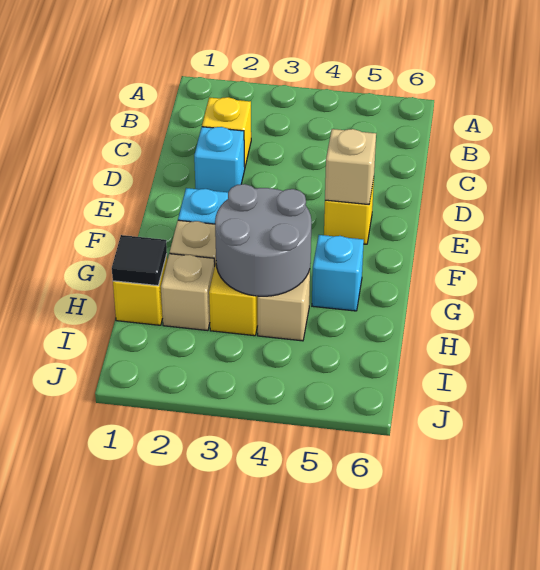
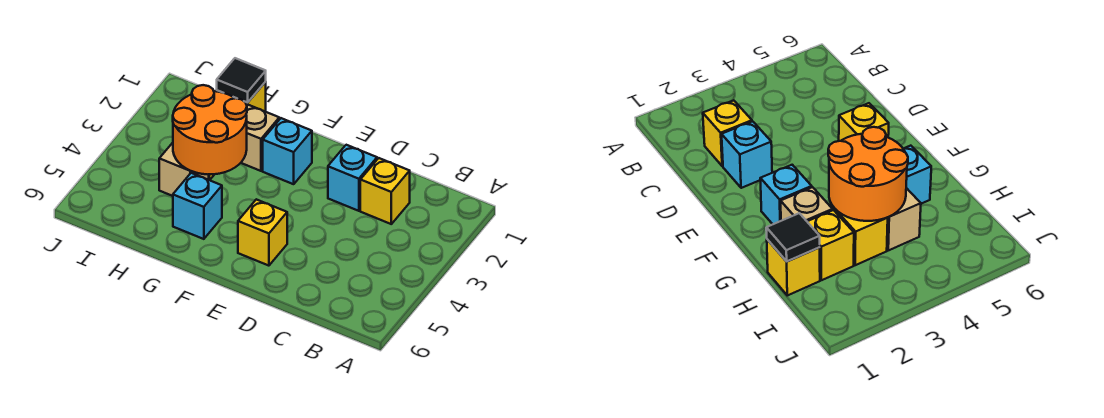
tan brick E5 level 2 -> none
grey round brick G3:H4 level 2 -> orange round brick G3:H4 level 2
tan brick H2 level 1 -> yellow brick H2 level 1

